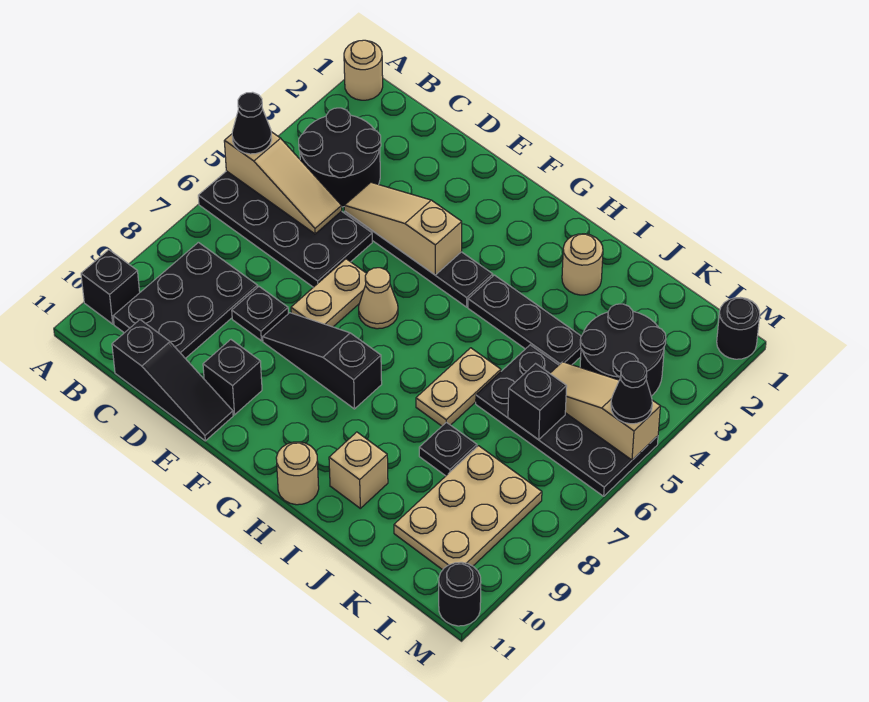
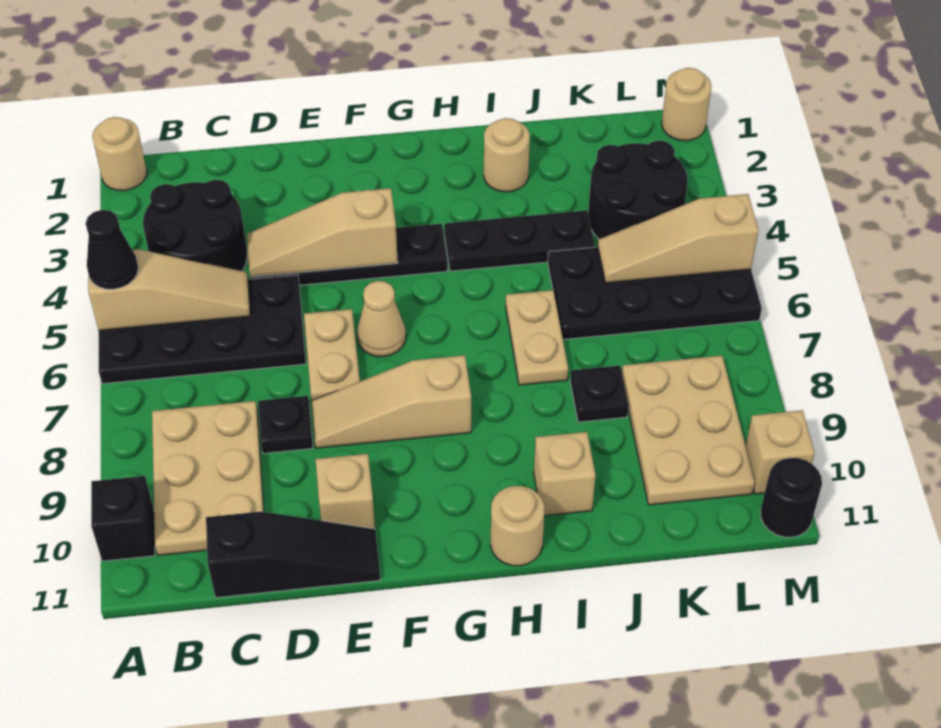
black plate B8:C10 level 1 -> tan plate B8:C10 level 1
black slope E8:G8 level 1 top G -> tan slope E8:G8 level 1 top G
black brick E10 level 1 -> tan brick E10 level 1
black brick K6 level 2 -> none
black round brick M1 level 1 -> tan round brick M1 level 1
black cone M5 level 3 -> none
none -> tan brick M10 level 1

